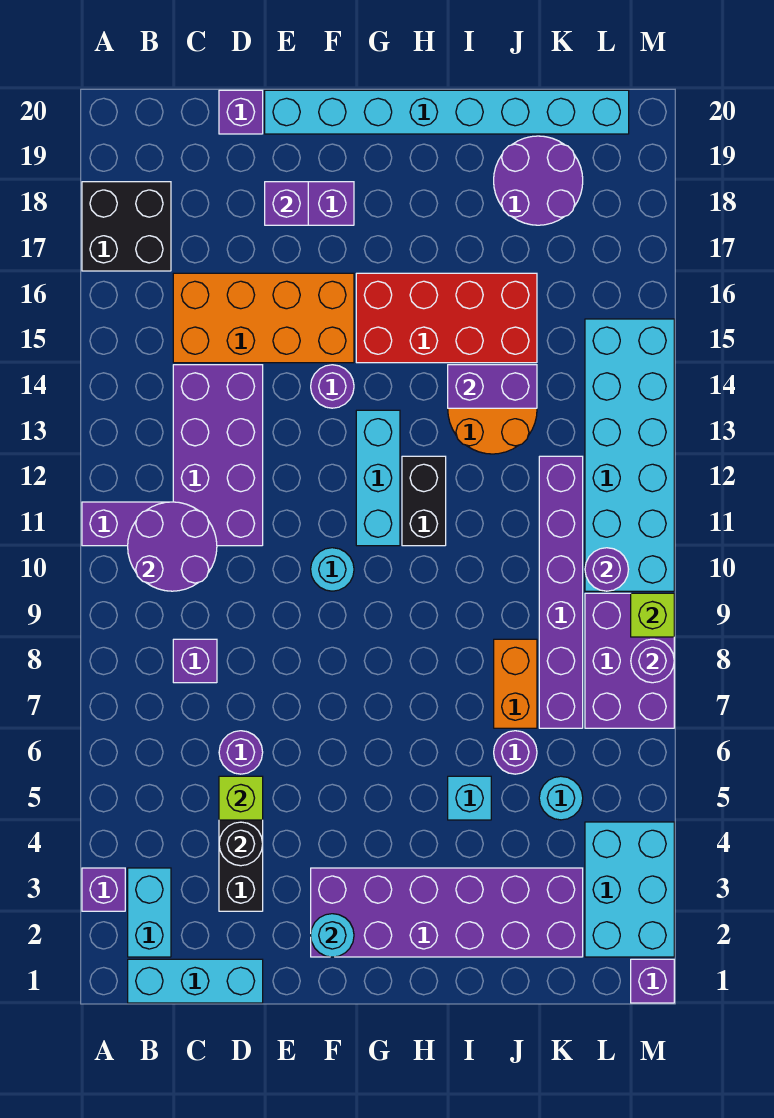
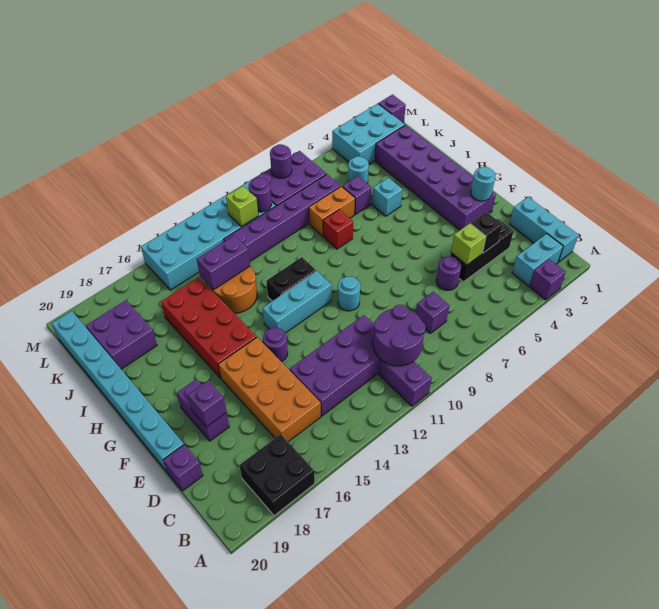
black round brick D4 level 2 -> black brick D4 level 2
none -> red brick I8 level 1
purple brick I14:J14 level 2 -> purple brick J13:J14 level 2
purple round brick J6 level 1 -> purple brick J6 level 1
purple round brick J18:K19 level 1 -> purple brick J18:K19 level 1
lime brick M9 level 2 -> lime brick L11 level 2

